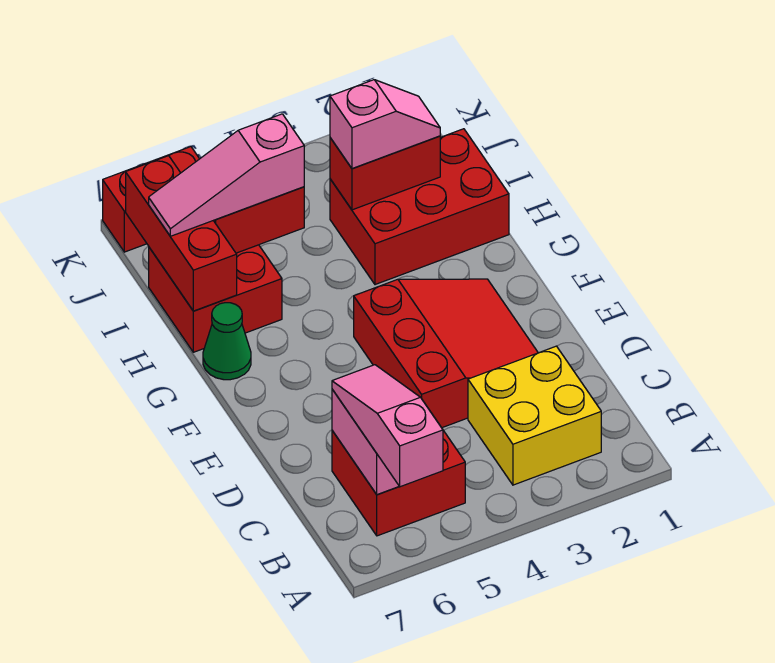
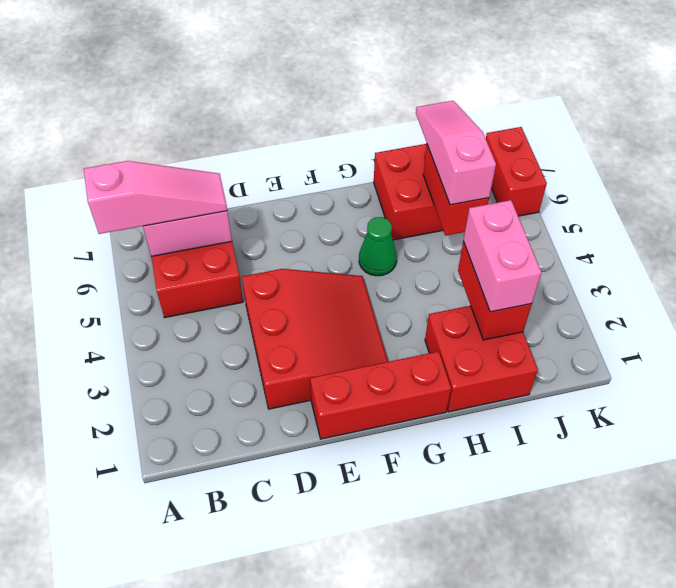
yellow brick B2:C3 level 1 -> none
red slope D2:F4 level 1 top 4 -> red slope D2:F4 level 1 top D
green cone G7 level 1 -> green cone G5 level 1
red brick H1:I3 level 1 -> red brick H1:I2 level 1
red brick H7:J7 level 2 -> red brick E1:G1 level 1
pink slope I2:I3 level 3 top 3 -> pink brick I2:I3 level 3

